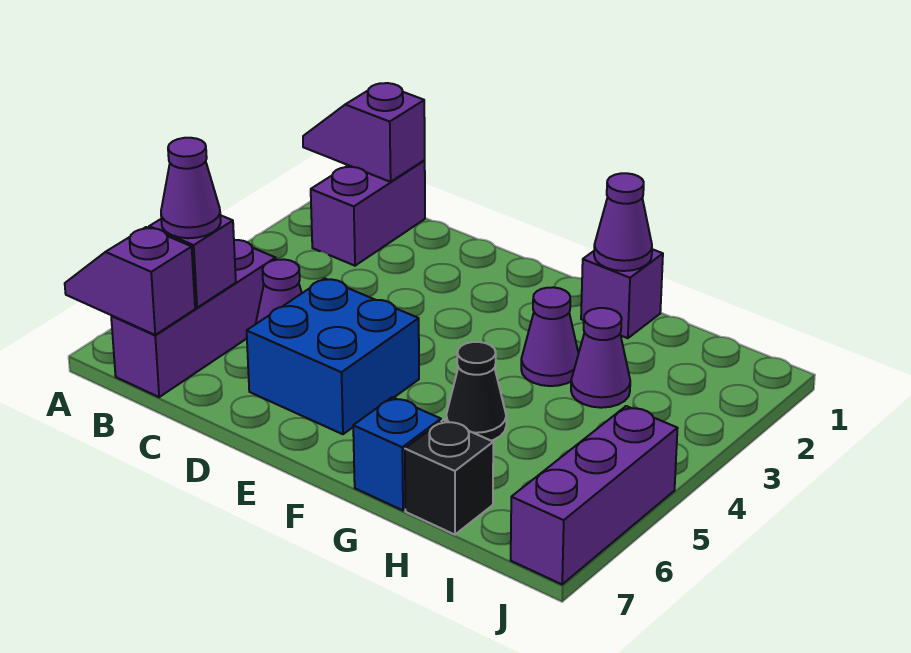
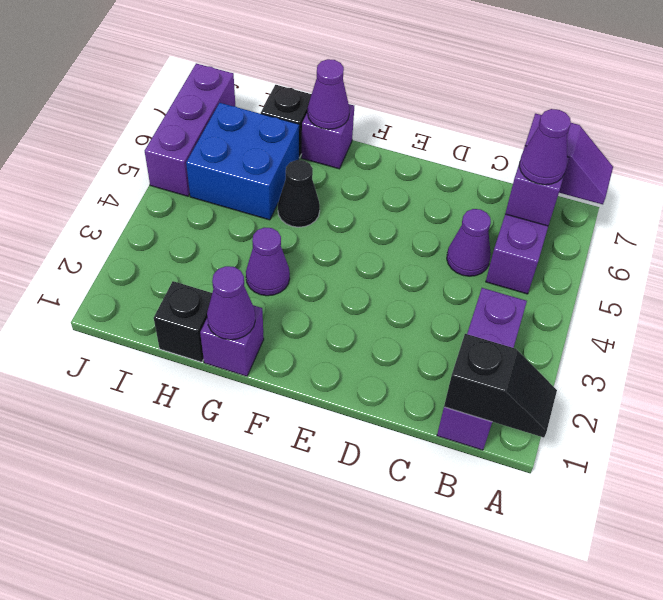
purple slope A1:B1 level 2 top B -> black slope A1:B1 level 2 top B
purple brick B1:B2 level 1 -> purple brick B1:B3 level 1
blue brick D5:E6 level 1 -> blue brick H5:I6 level 1
blue brick G7 level 1 -> purple brick G7 level 1
none -> black brick H1 level 1
purple cone H3 level 1 -> purple cone G7 level 2

